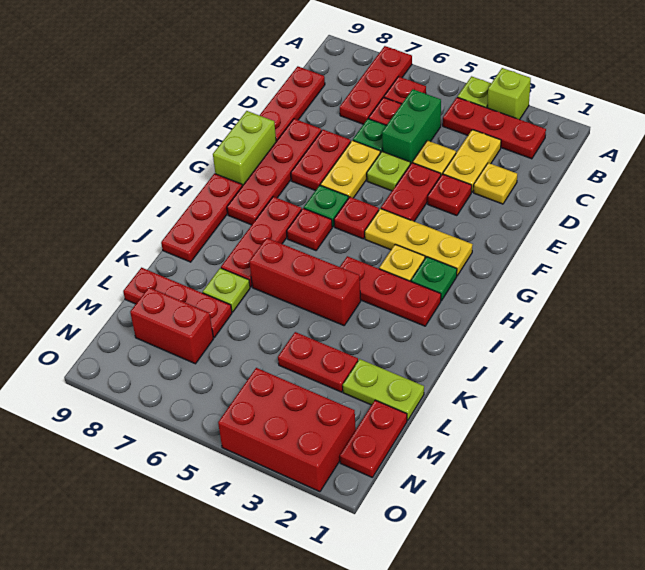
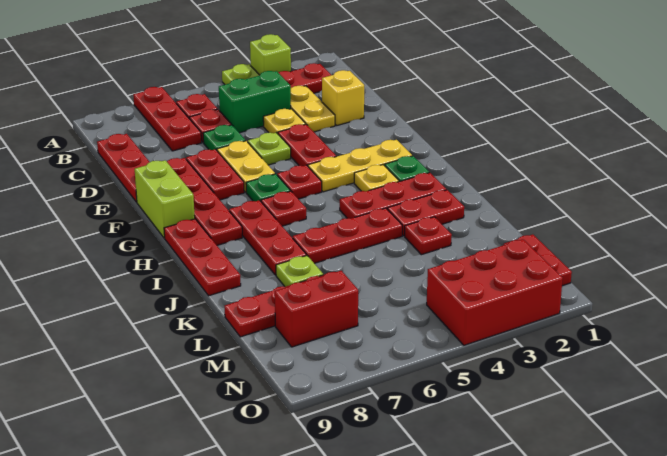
green brick C5:D5 level 1 -> green brick C4:C5 level 1
yellow plate D2 level 1 -> yellow brick D2 level 1
red plate E3 level 1 -> red plate K3 level 1
red brick J4:J6 level 1 -> red plate J4:J6 level 1
lime plate L1:L2 level 1 -> none
red plate L3:L4 level 1 -> red plate J2:J3 level 1

